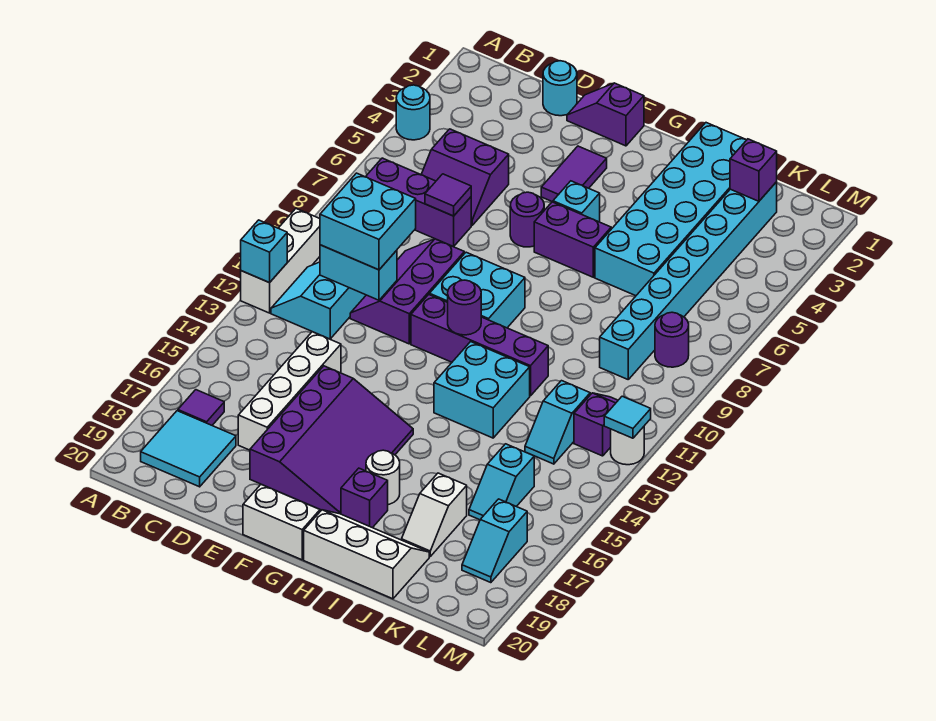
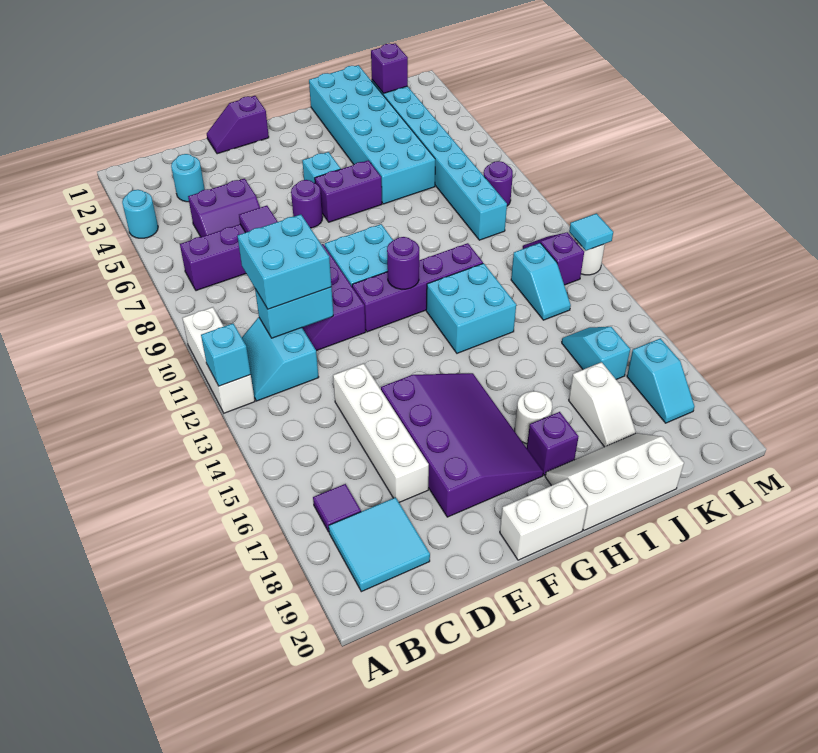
cyan round brick D1 level 1 -> cyan round brick C3 level 1
purple tile F3:F4 level 1 -> none
cyan slope K15:K16 level 1 top 15 -> cyan slope K15:K16 level 1 top 16

